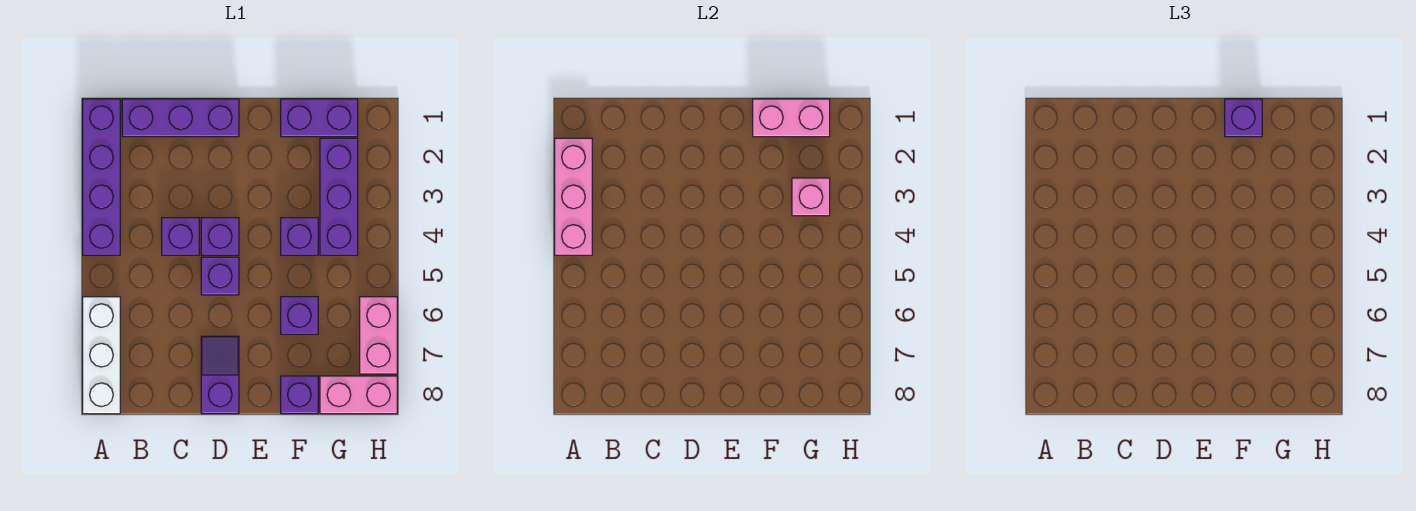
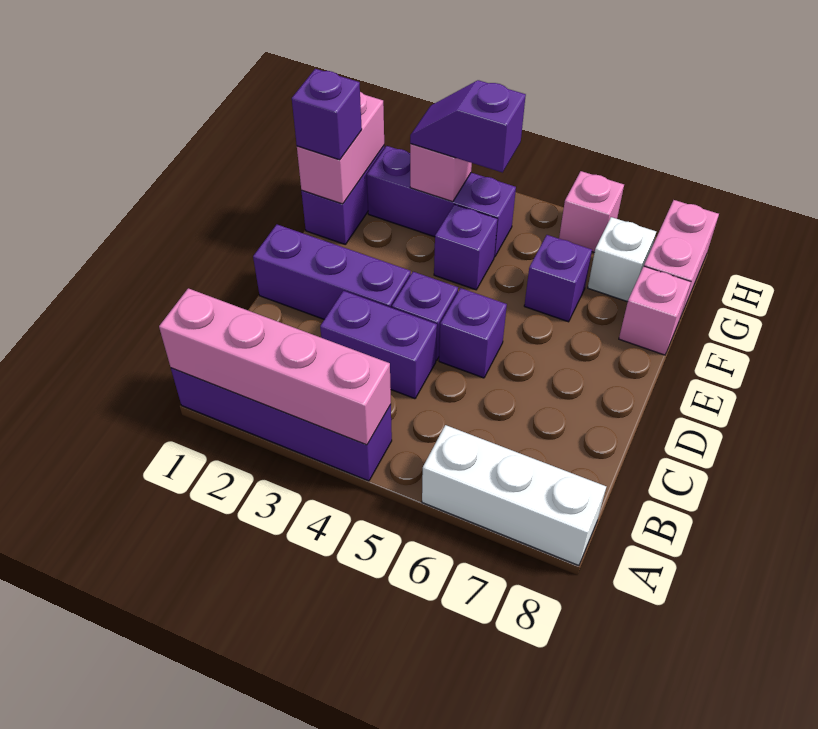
pink brick A2:A4 level 2 -> pink brick A1:A4 level 2
purple brick B1:D1 level 1 -> purple brick D1:D3 level 1
purple brick C4 level 1 -> purple brick C3:C4 level 1
purple slope D7:D8 level 1 top 8 -> purple slope G3:G4 level 3 top 4
purple brick F8 level 1 -> pink brick F8 level 1
none -> white brick G7 level 1
pink brick H6:H7 level 1 -> pink brick H6 level 1

